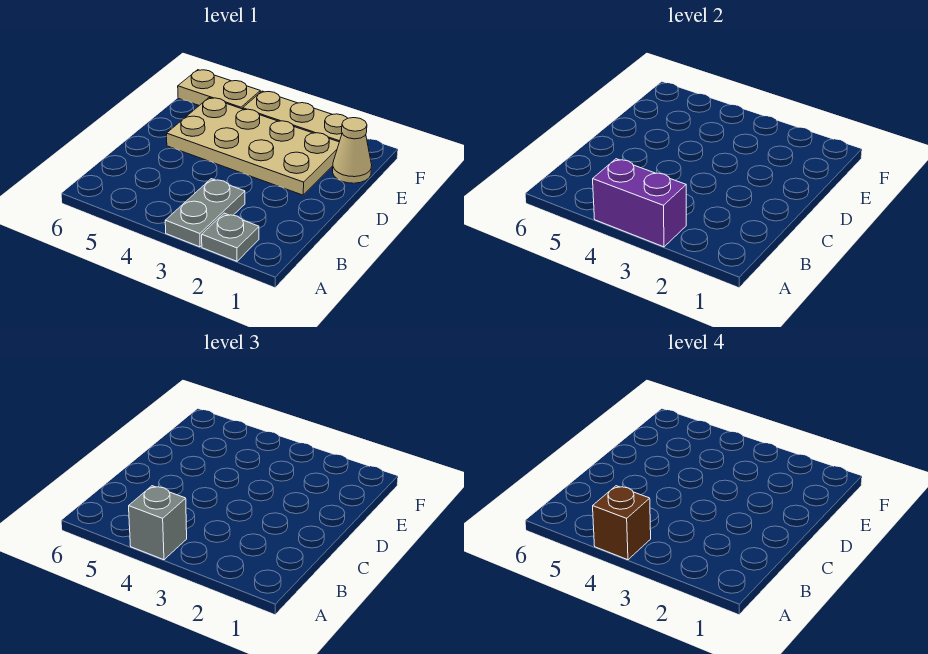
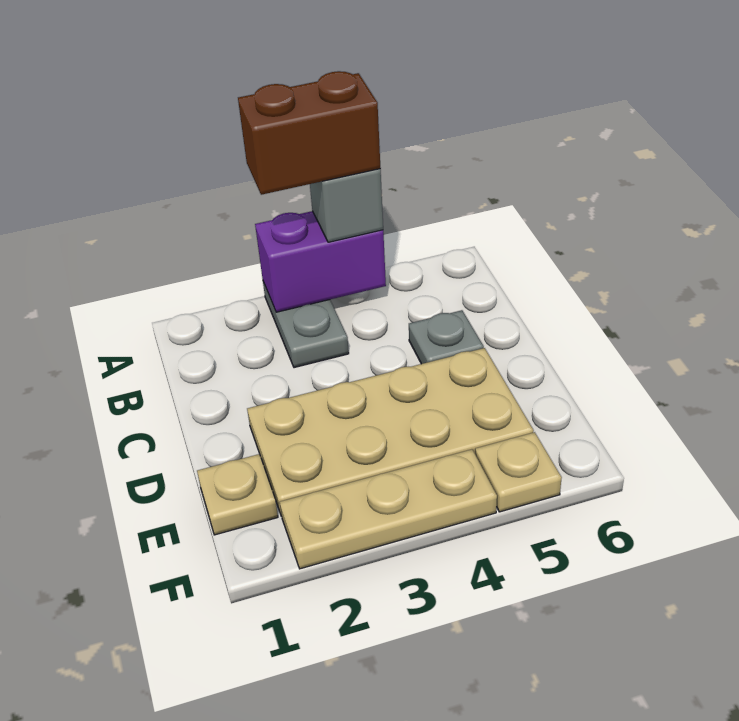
grey plate A2 level 1 -> grey plate C5 level 1
brown brick A4 level 4 -> brown brick A3:A4 level 4
tan cone E1 level 1 -> tan plate E1 level 1
tan plate F5:F6 level 1 -> tan plate F5 level 1

